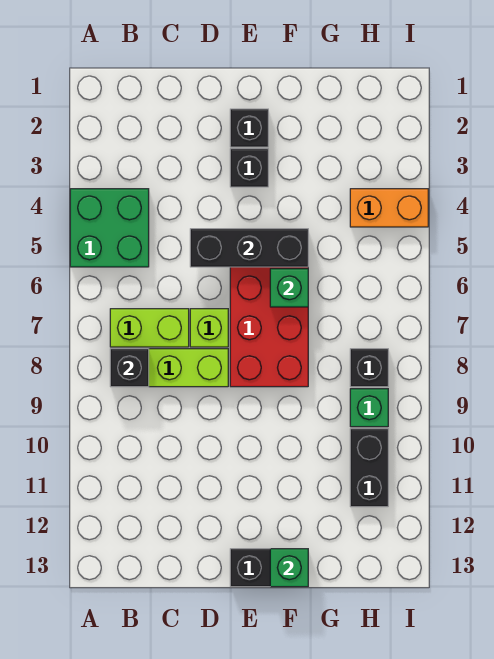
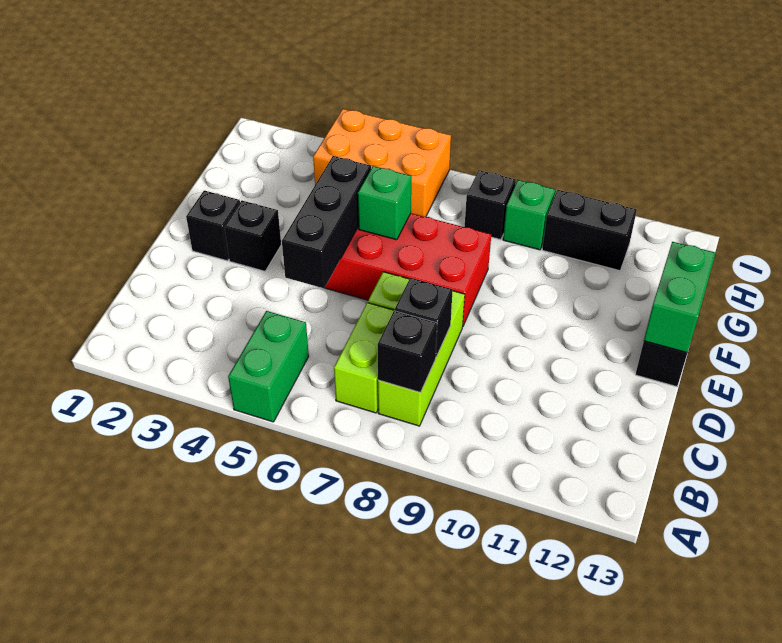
green brick A4:B5 level 1 -> green brick A5:B5 level 1
none -> black brick C8 level 2
green brick F13 level 2 -> green brick E13:F13 level 2
orange brick H4:I4 level 1 -> orange brick H4:I6 level 1

